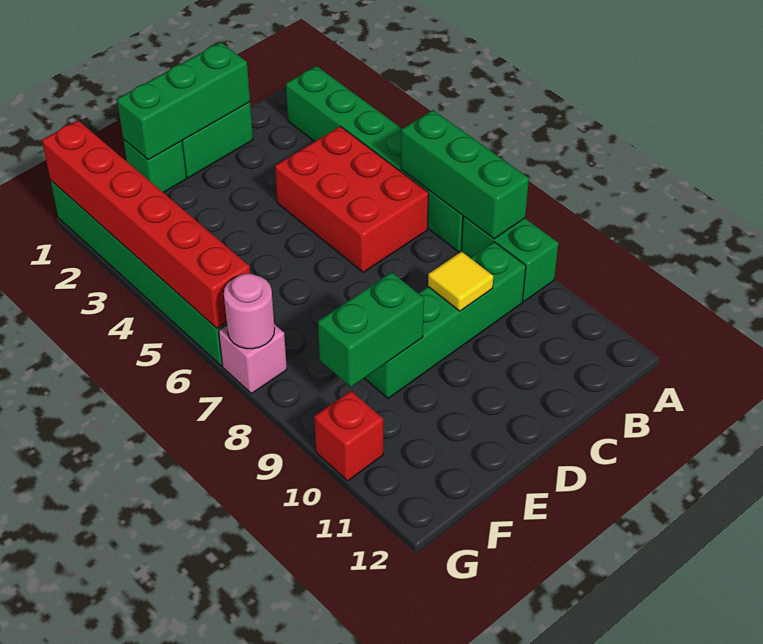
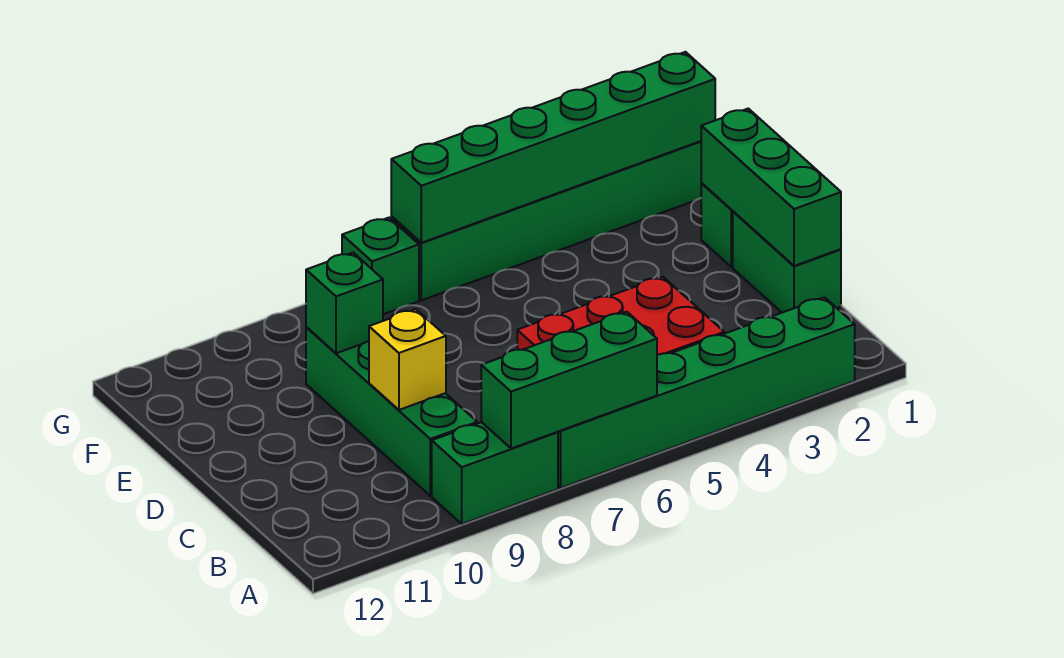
yellow tile C9 level 2 -> yellow brick C9 level 2
green brick E9:F9 level 2 -> green brick E9 level 2
red brick G1:G6 level 2 -> green brick G1:G6 level 2
pink brick G7 level 1 -> green brick G7 level 1
pink round brick G7 level 2 -> none
red brick G10 level 1 -> none

